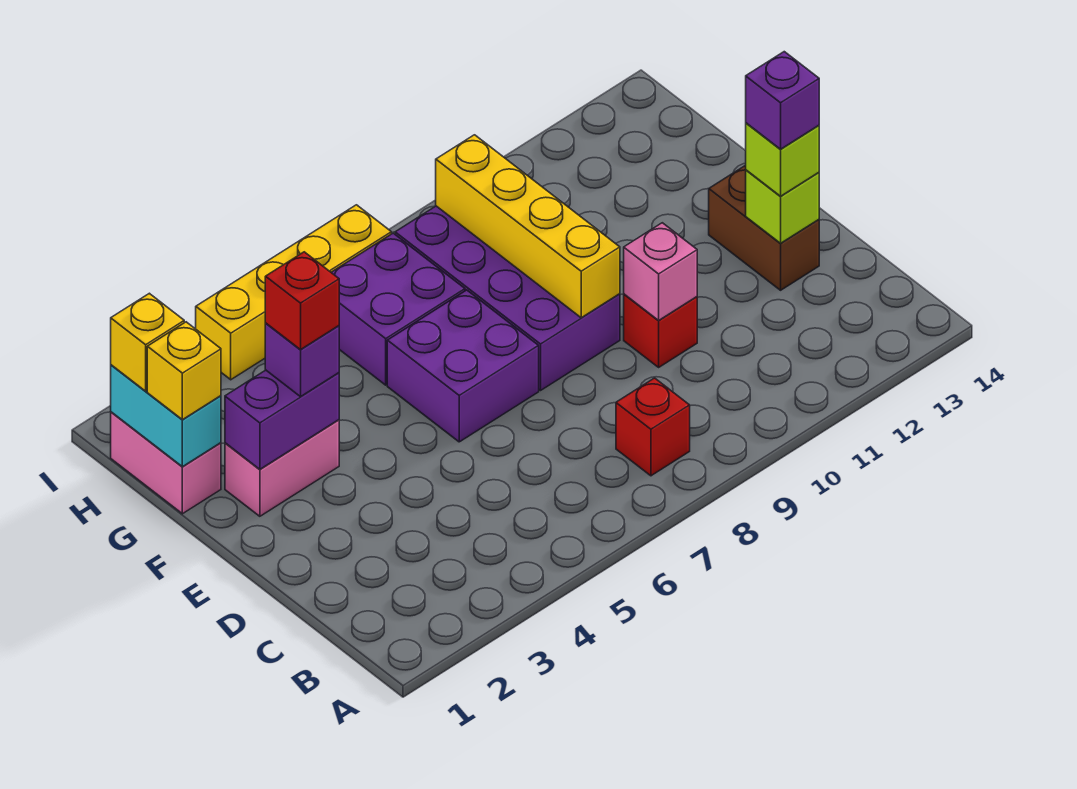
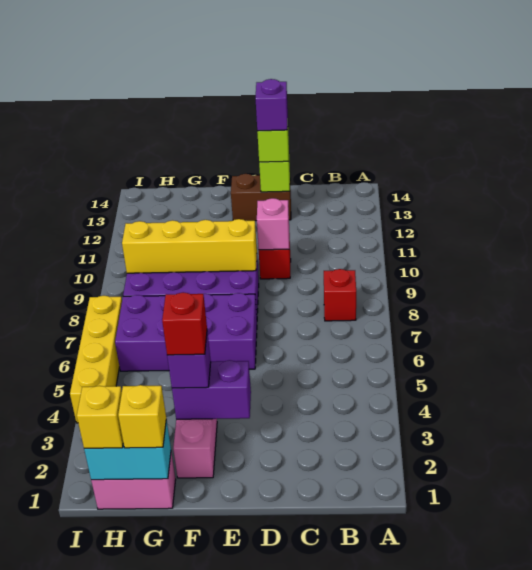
purple brick F2:F3 level 2 -> purple brick E3:F3 level 2

